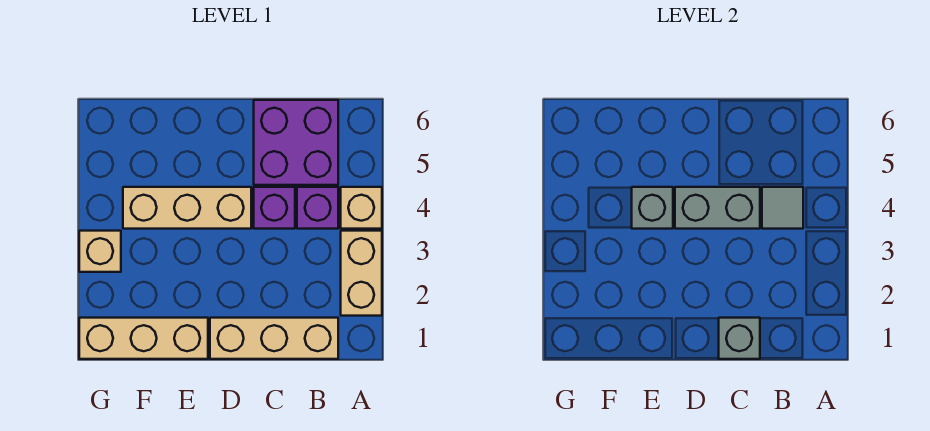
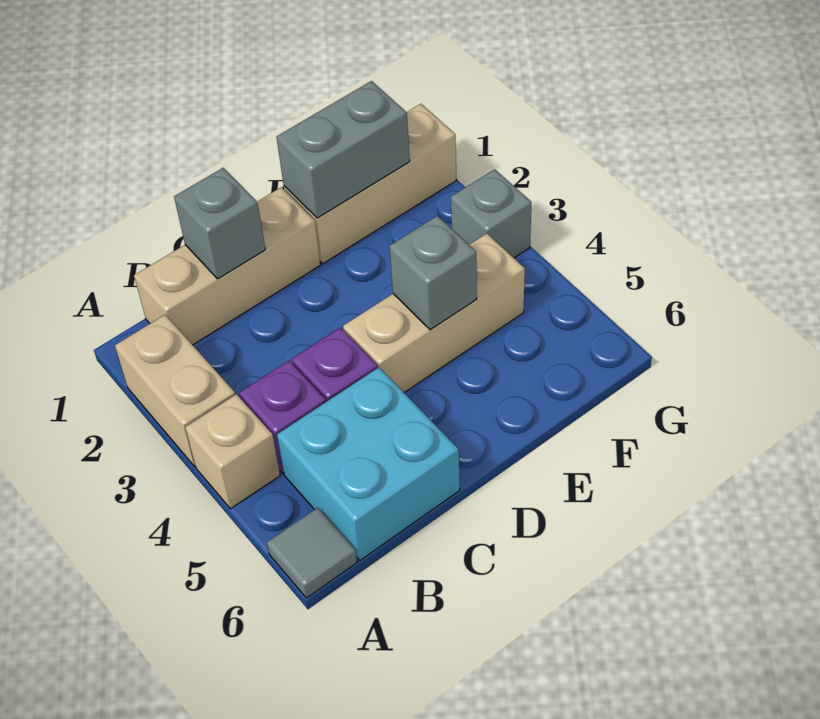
grey tile B4 level 2 -> grey tile A6 level 1
purple brick B5:C6 level 1 -> cyan brick B5:C6 level 1
grey brick C4:D4 level 2 -> grey brick E1:F1 level 2
tan brick G3 level 1 -> grey brick G3 level 1

